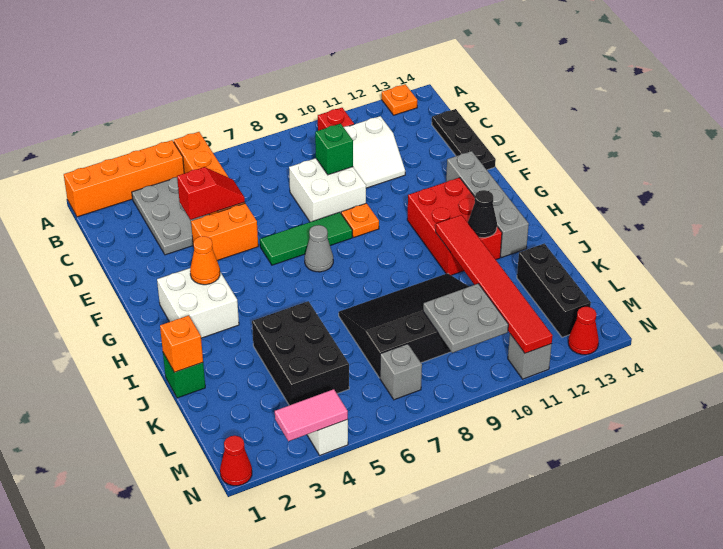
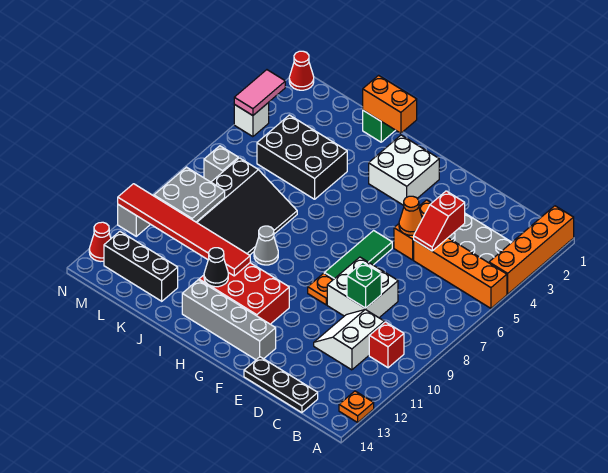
orange cone G3 level 2 -> orange cone E5 level 2
grey cone G7 level 1 -> grey cone I9 level 1
orange brick J1 level 2 -> orange brick I1:J1 level 2

